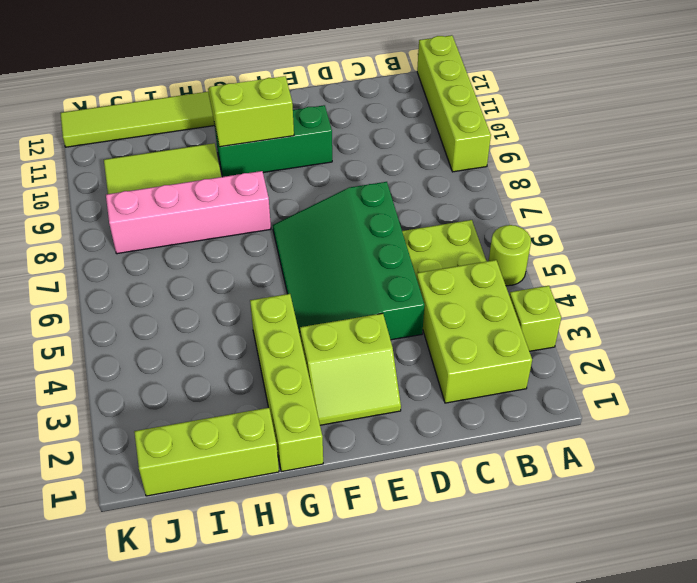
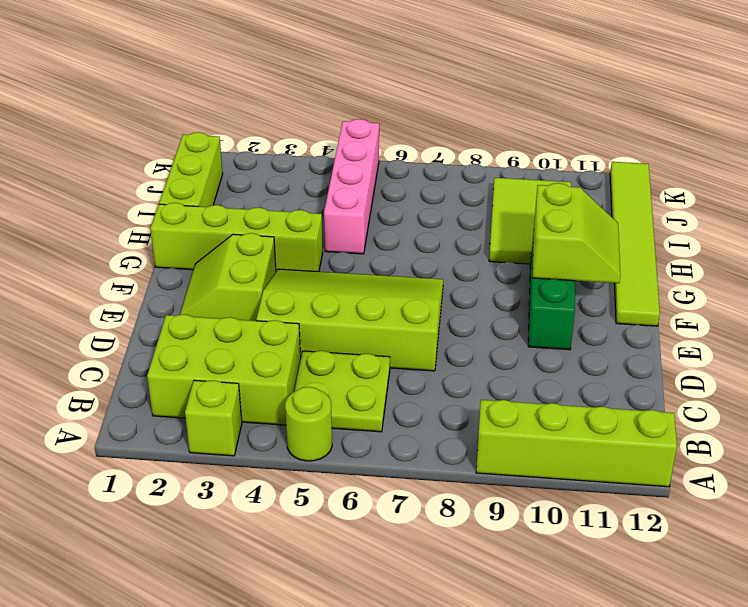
green slope D4:F7 level 1 top D -> lime slope D4:F7 level 1 top D
pink brick G8:J8 level 1 -> pink brick H5:K5 level 1

